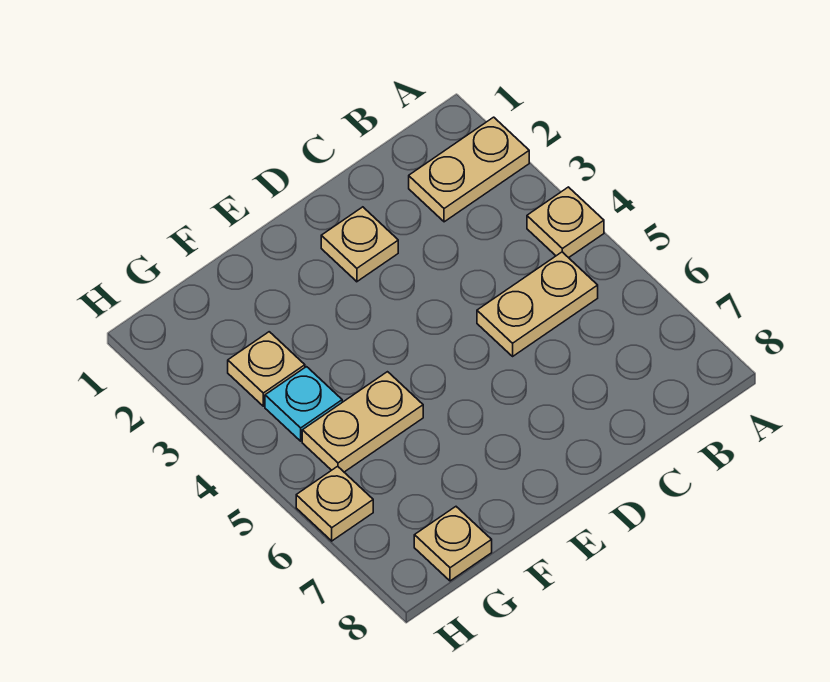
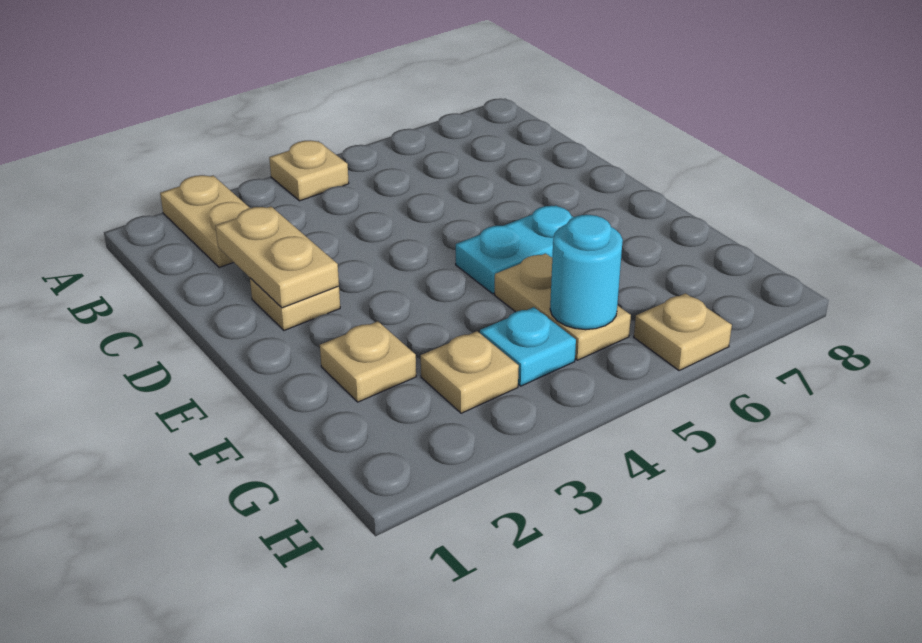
tan plate B5:C5 level 1 -> tan plate C2:D2 level 2
none -> cyan plate E5:E6 level 1
none -> cyan round brick G5 level 2
tan plate G8 level 1 -> tan plate F2 level 1

